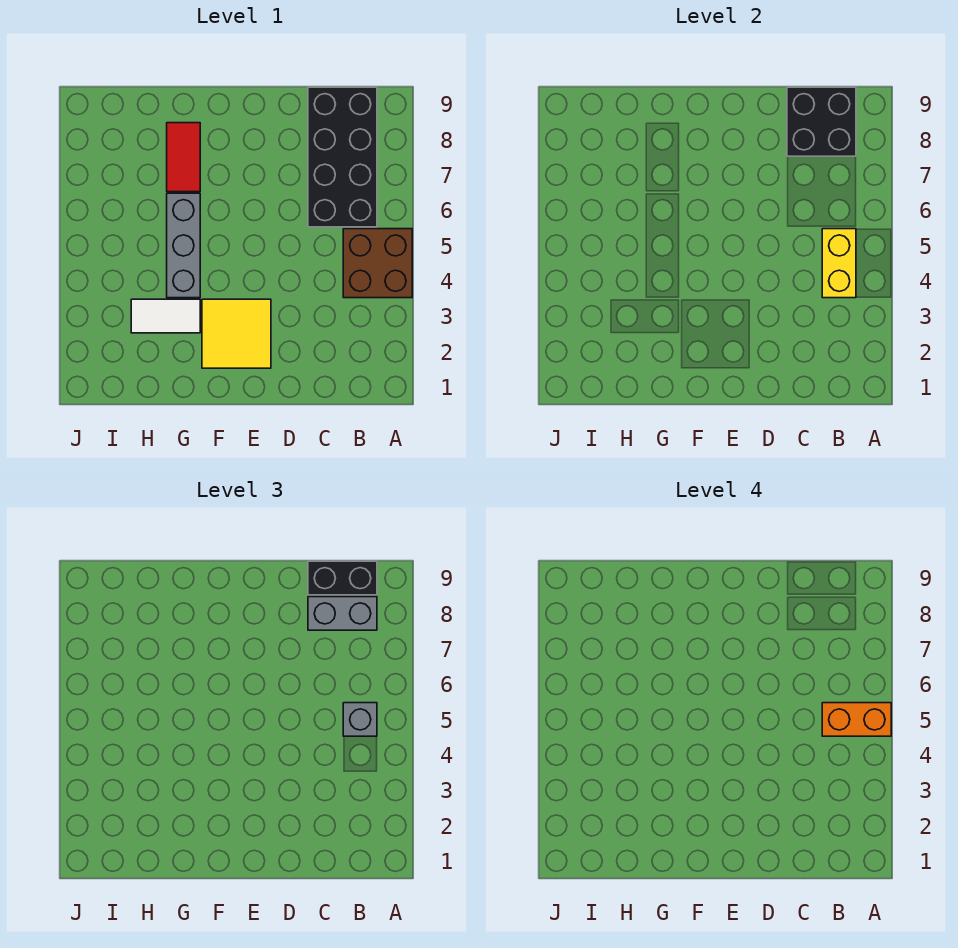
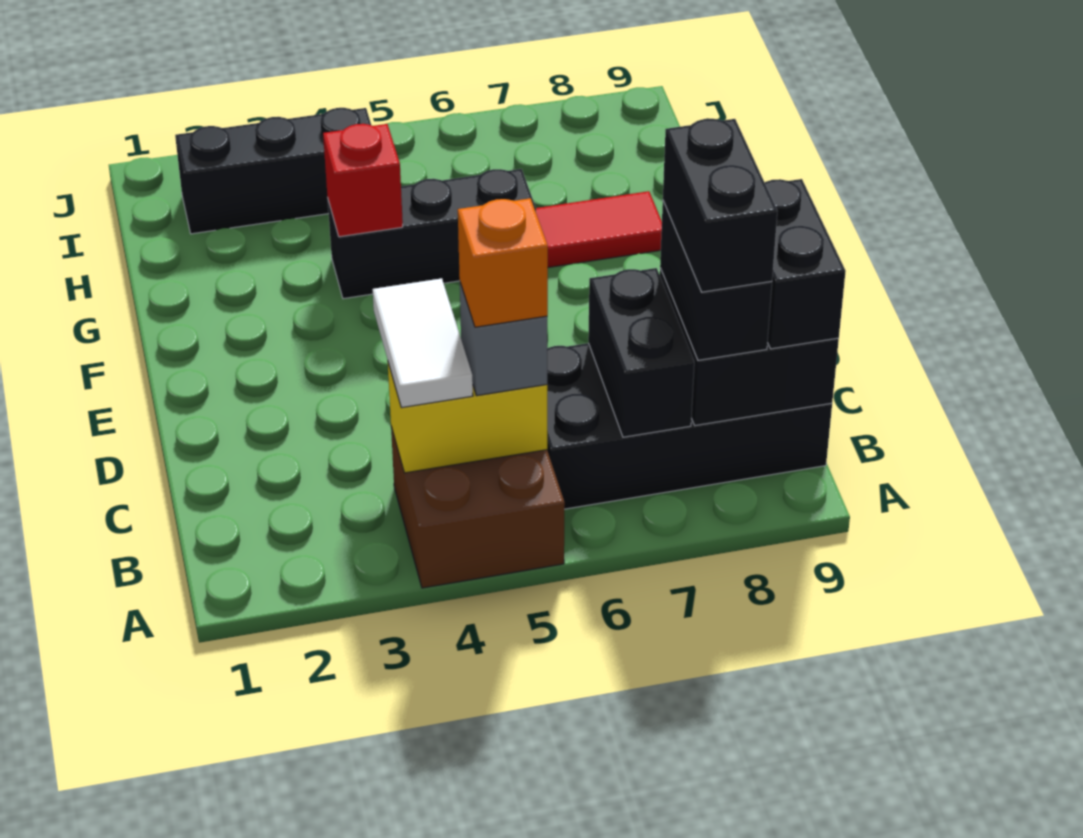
orange brick A5:B5 level 4 -> orange brick B5 level 4
none -> black brick B7:C7 level 2
grey brick B8:C8 level 3 -> black brick B8:C8 level 3
none -> black brick B8:C8 level 4
yellow tile E2:F3 level 1 -> none
white tile G3:H3 level 1 -> white tile B4:C4 level 3
grey brick G4:G6 level 1 -> black brick G4:G6 level 1
none -> red brick G4 level 2
none -> black brick I2:I4 level 1

